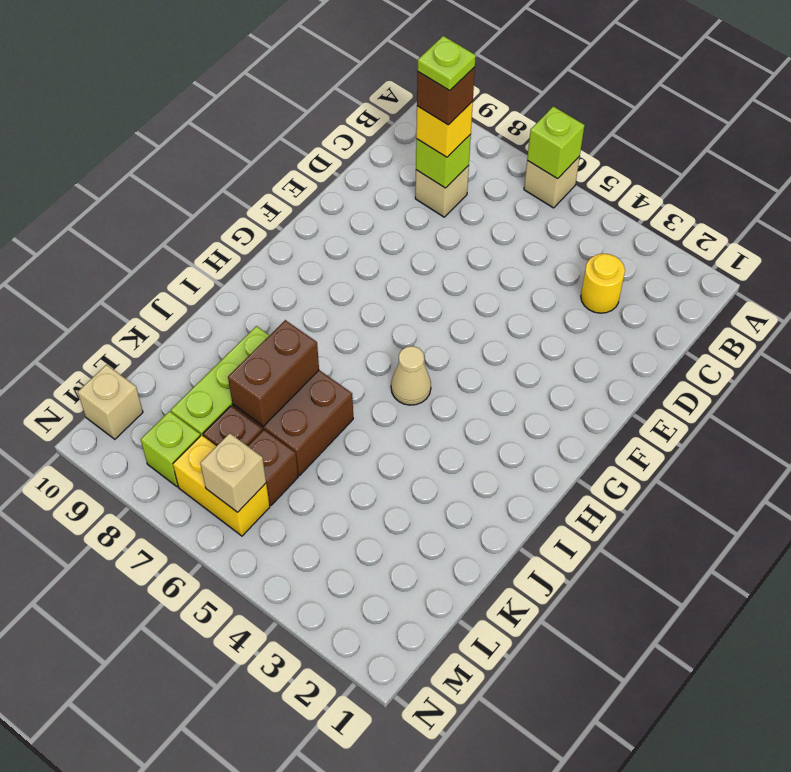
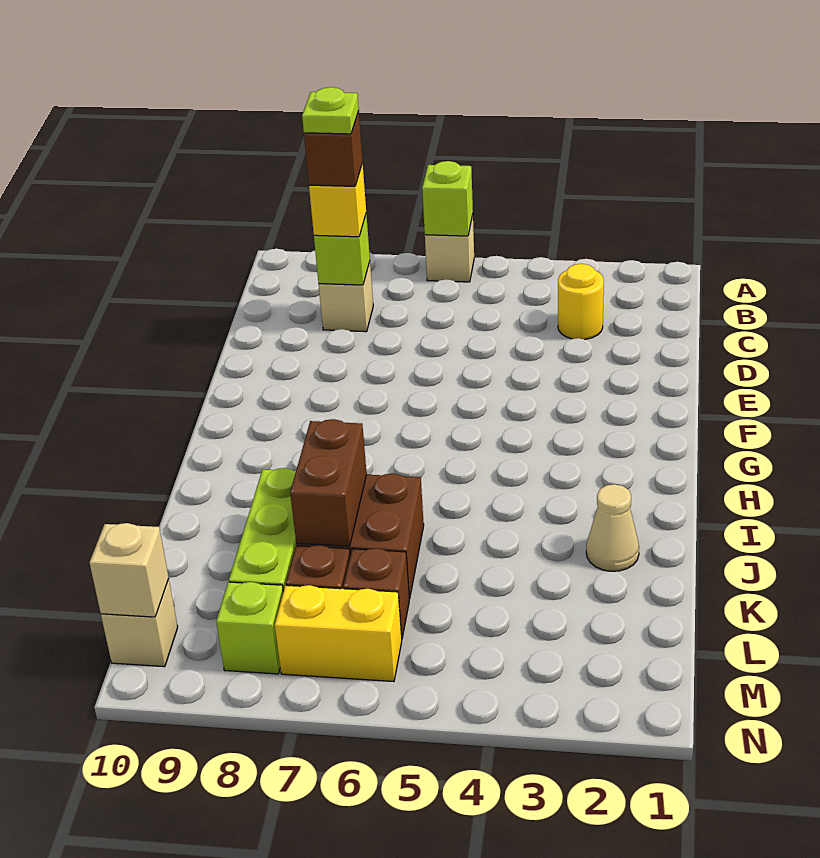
tan cone H5 level 1 -> tan cone J2 level 1
tan brick M6 level 2 -> tan brick M10 level 2

